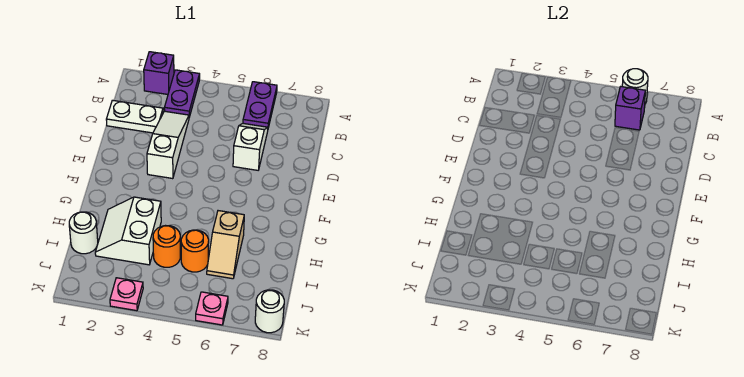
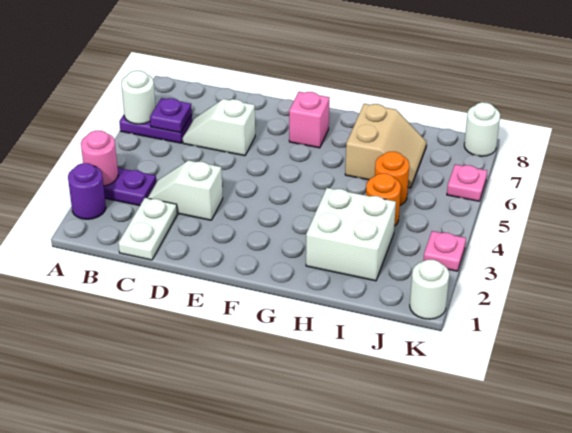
purple brick A2 level 1 -> purple round brick A2 level 1
none -> pink round brick A3 level 2
purple brick B6 level 2 -> purple plate B6 level 2
white slope C3:E3 level 1 top E -> white slope C3:D3 level 1 top D
none -> pink brick F7 level 1
white slope H2:I3 level 1 top 3 -> white brick H2:I3 level 1
tan slope H6:I6 level 1 top H -> tan slope H6:I7 level 1 top H
white round brick I1 level 1 -> white round brick K1 level 1

